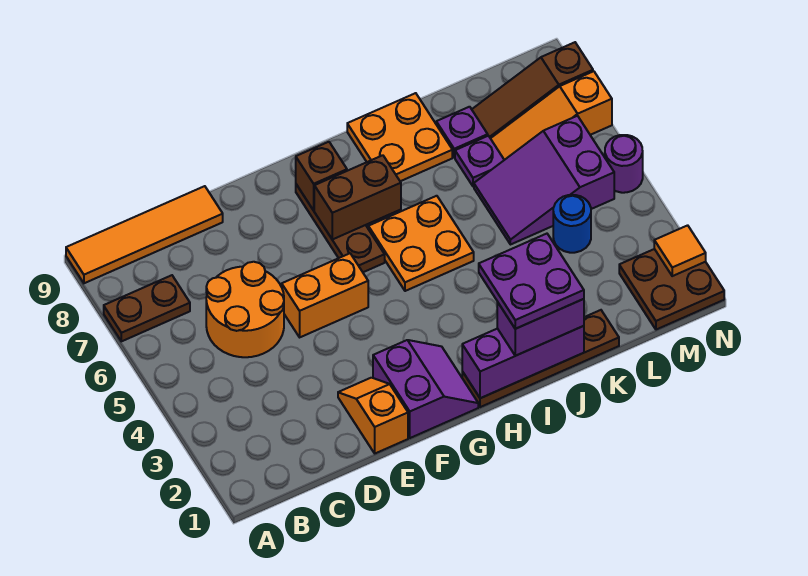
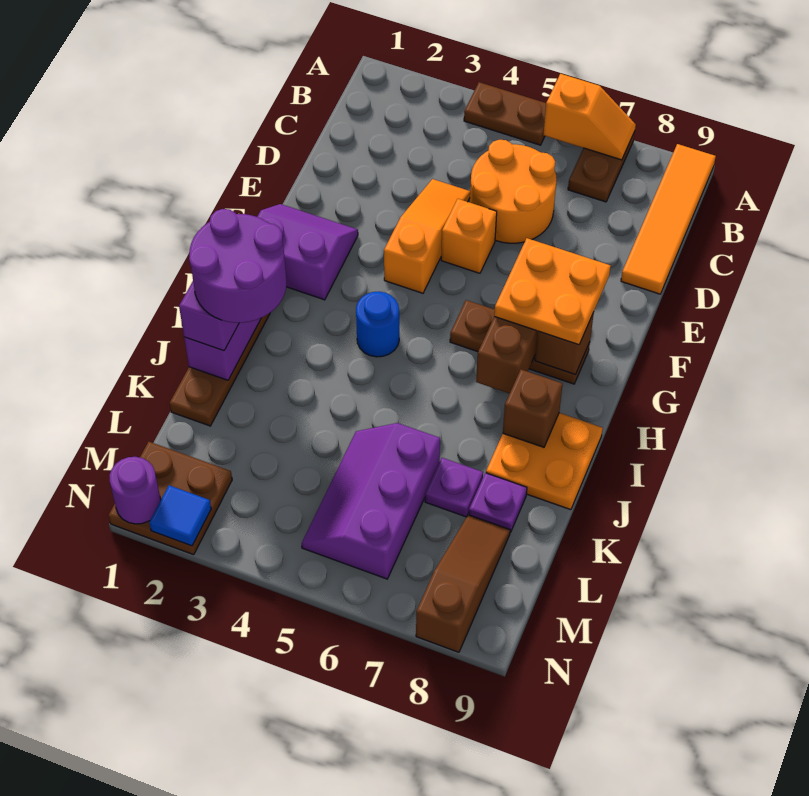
none -> brown plate A4:A5 level 1
orange slope E1:E2 level 1 top 1 -> orange slope A6:A7 level 2 top 6
orange brick E5:F5 level 1 -> orange brick E5 level 1
purple slope F1:G2 level 1 top F -> purple slope F1:G2 level 1 top G
orange plate H5:I6 level 1 -> orange plate F7:G8 level 3
purple plate I1:J2 level 4 -> purple round brick I1:J2 level 4
none -> brown brick I8 level 2
purple slope K5:M6 level 1 top M -> purple slope K5:M6 level 1 top 6
blue round brick L4 level 1 -> blue round brick H4 level 1
orange slope L7:N7 level 1 top N -> orange slope D4:F4 level 1 top F
orange tile N2 level 2 -> blue tile N2 level 2
purple round brick N5 level 1 -> purple round brick N1 level 2

